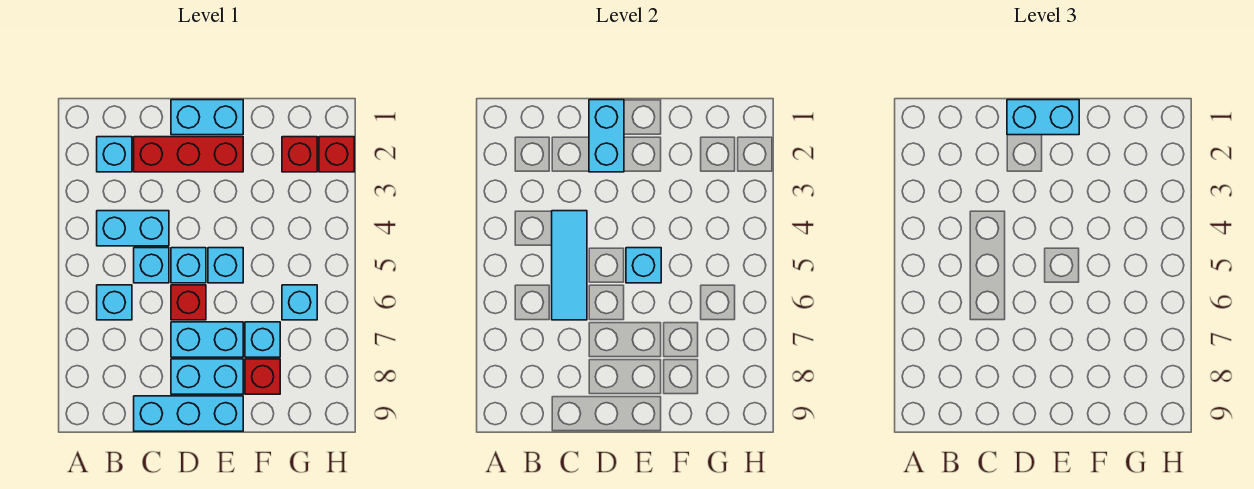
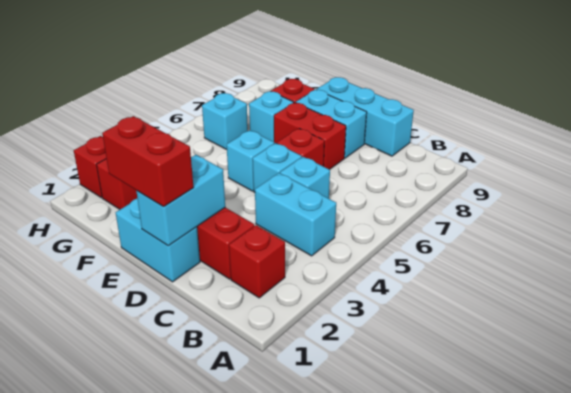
cyan brick B2 level 1 -> red brick B2 level 1
cyan brick B6 level 1 -> none
cyan tile C4:C6 level 2 -> none
cyan brick D1:E1 level 3 -> red brick D1:E1 level 3
cyan brick D7:E7 level 1 -> red brick D7:E7 level 1
cyan brick E5 level 2 -> none

